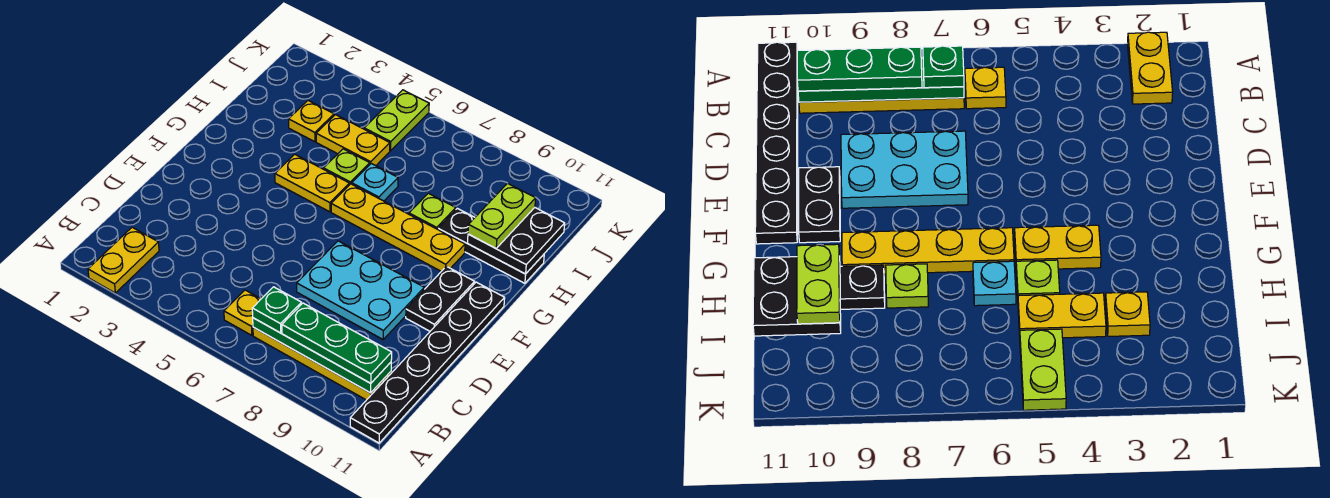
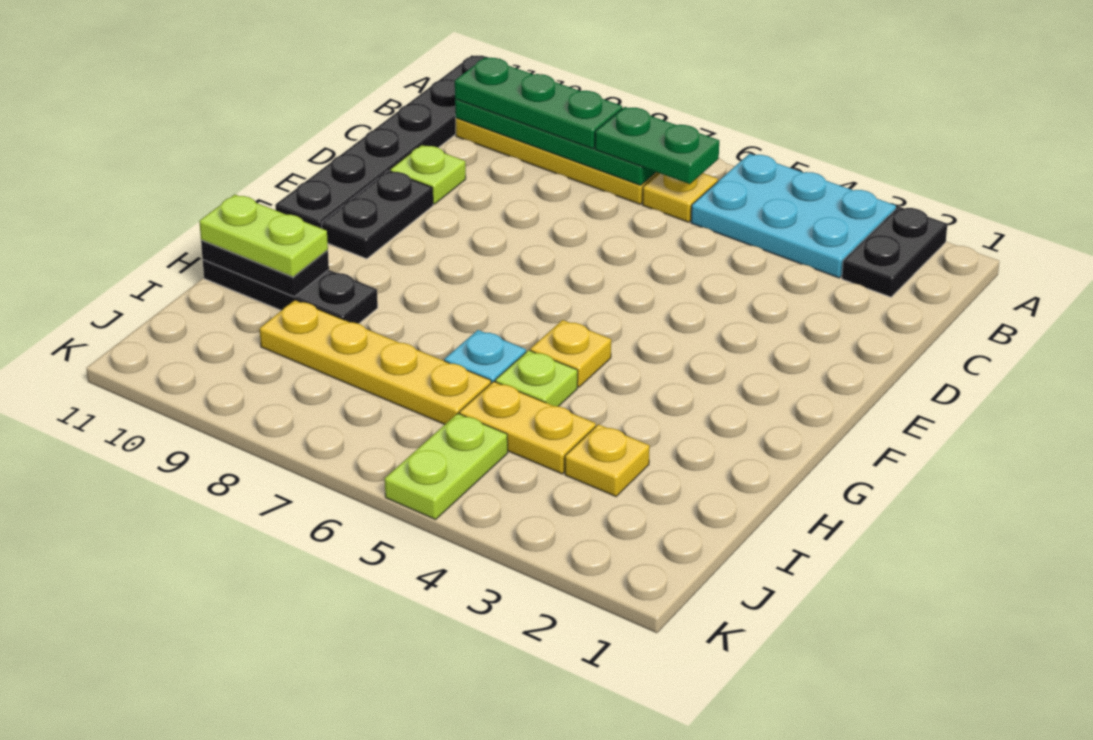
yellow plate A2:B2 level 1 -> black plate A2:B2 level 1
green plate B7 level 3 -> green plate B6:B7 level 3
cyan plate D7:E9 level 1 -> cyan plate A3:B5 level 1
yellow plate G4:G5 level 1 -> yellow plate G5 level 1
yellow plate G6:G9 level 1 -> yellow plate I6:I9 level 1
lime plate H8 level 1 -> lime plate D10 level 1
black plate H10:I11 level 2 -> black plate H10:H11 level 2
lime plate H10:I10 level 3 -> lime plate H10:H11 level 3

